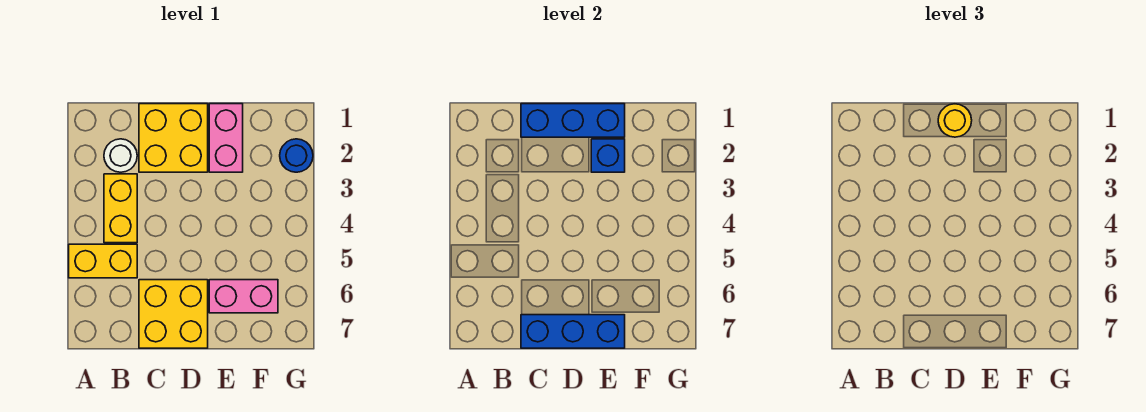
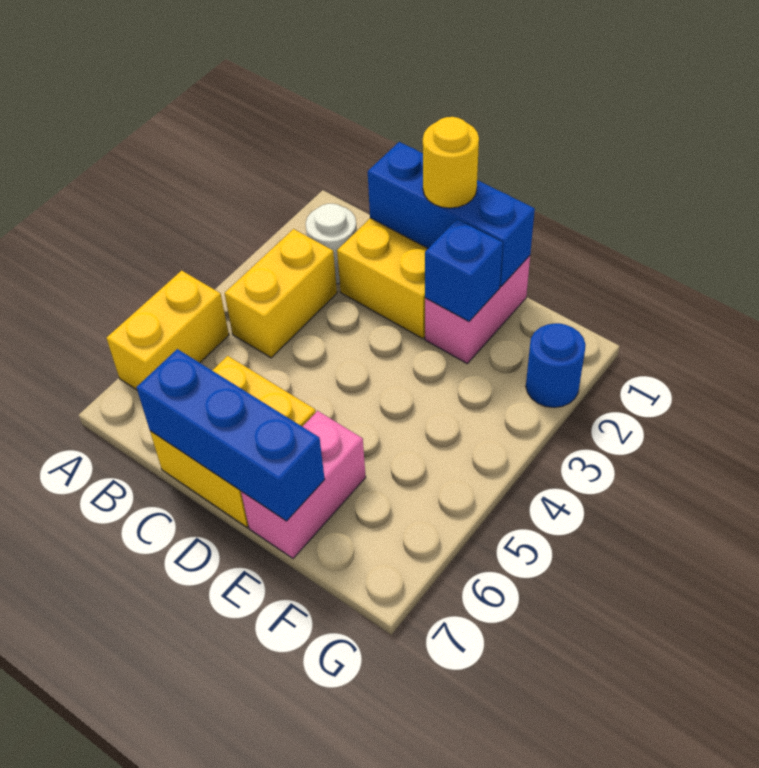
yellow brick A5:B5 level 1 -> yellow brick A5:A6 level 1
pink brick E6:F6 level 1 -> pink brick E6:E7 level 1

